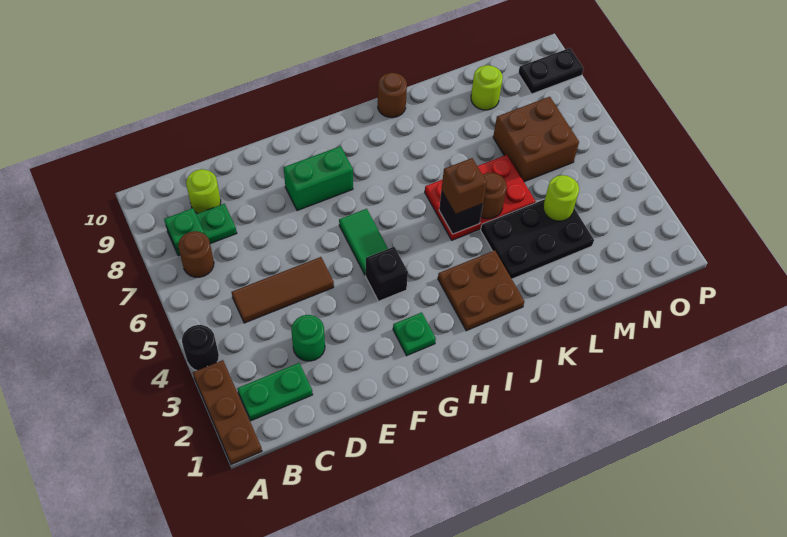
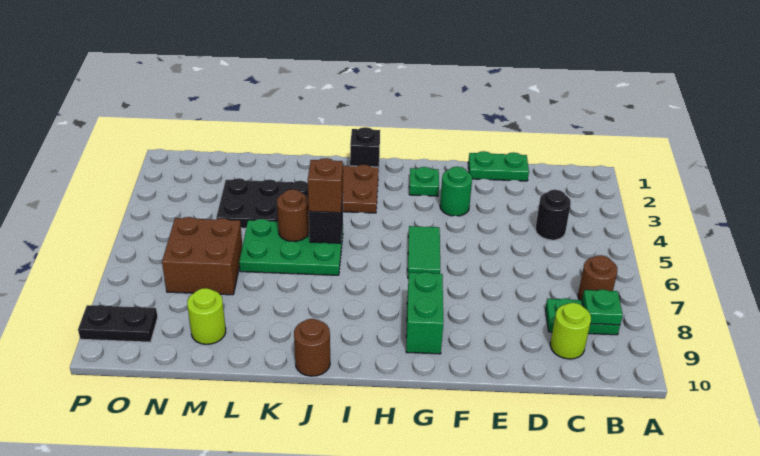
brown plate A1:A3 level 1 -> none
black round brick A4 level 1 -> black round brick C4 level 1
green plate B2:C2 level 1 -> green plate D1:E1 level 1
brown tile C5:E5 level 1 -> none
green round brick D3 level 1 -> green round brick F3 level 1
green brick F8:G8 level 1 -> green brick G8:G9 level 1
black brick G4 level 1 -> black brick I1 level 1
red plate J5:L6 level 1 -> green plate J5:L6 level 1
lime round brick M4 level 2 -> none

